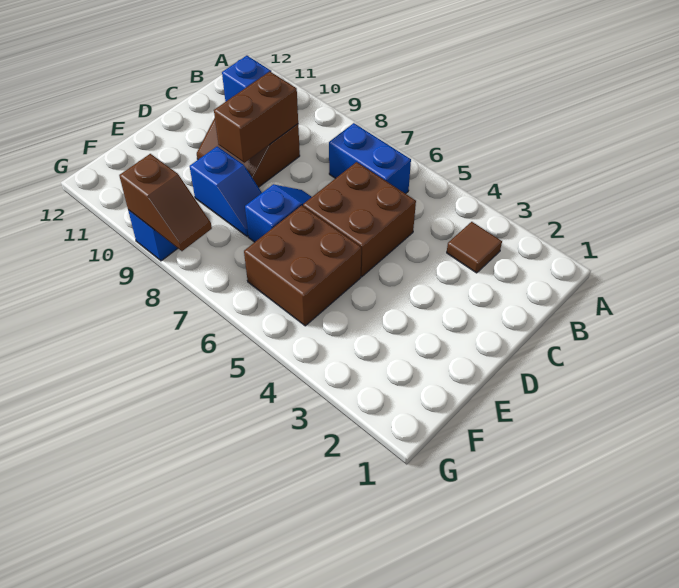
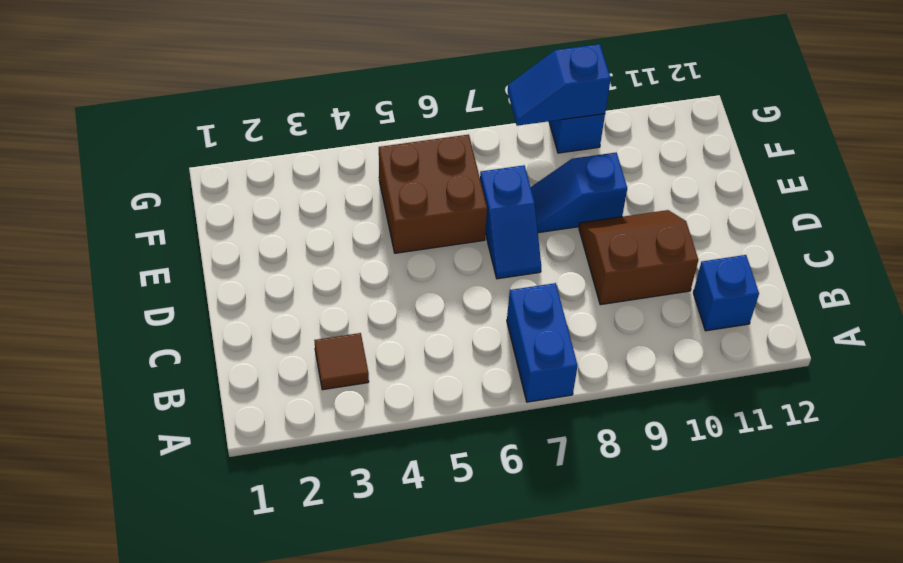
blue brick B6:B7 level 1 -> blue brick A7:B7 level 1
brown brick C5:D6 level 1 -> none
brown brick C9:D9 level 2 -> none
brown slope G8:G9 level 2 top 9 -> blue slope G8:G9 level 2 top 9

